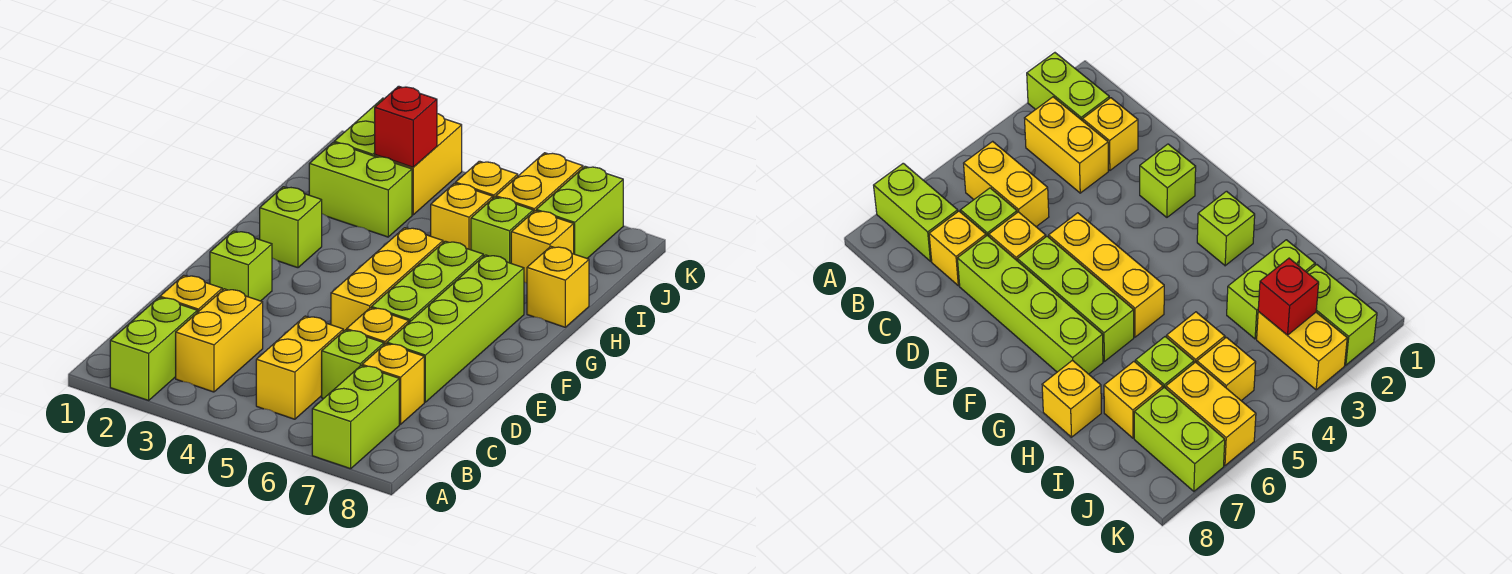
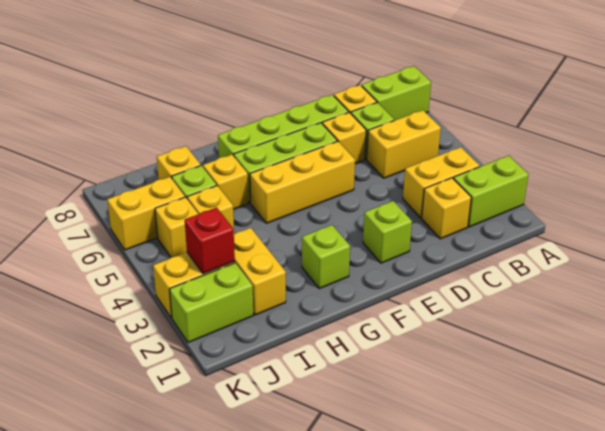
yellow brick H8 level 1 -> yellow brick H6 level 1
lime brick I2:I3 level 1 -> yellow brick I2:I3 level 1
lime brick J7:K7 level 1 -> none

